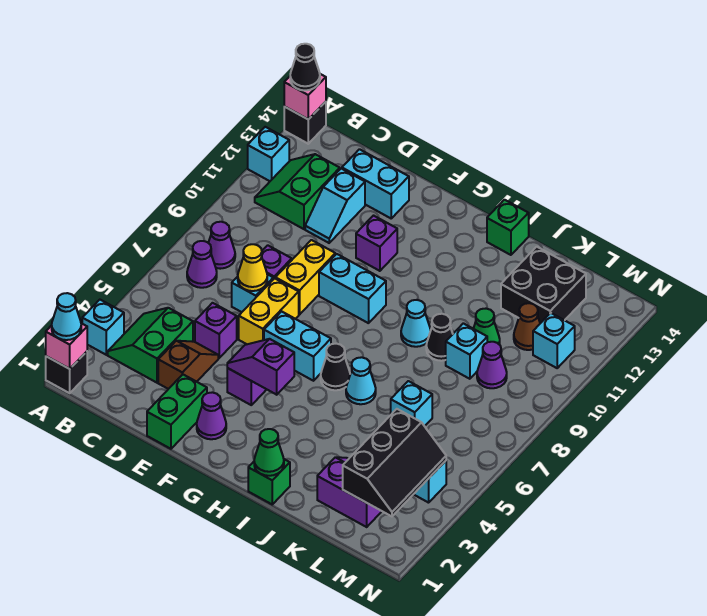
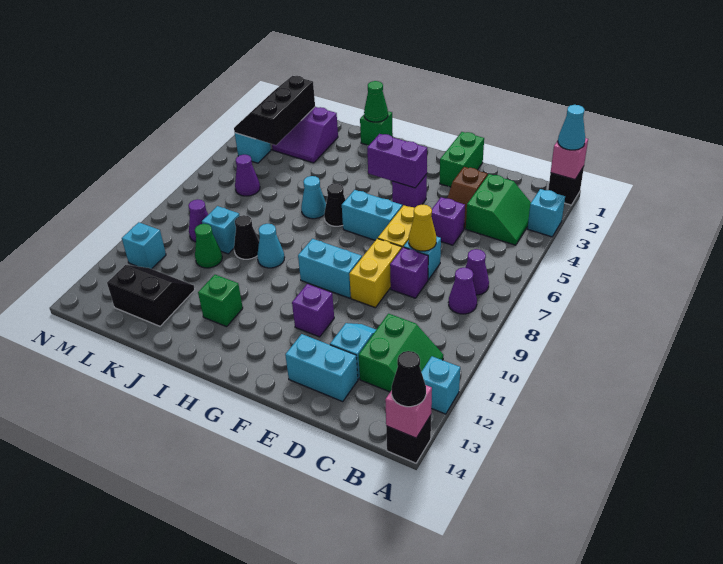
purple cone F2 level 1 -> purple cone L6 level 1
purple slope F4:G4 level 2 top G -> purple brick F4:G4 level 2
green brick I14 level 1 -> green brick I12 level 1
cyan brick K6 level 1 -> none
black brick K12:L13 level 1 -> black slope K12:L13 level 1 top 13
brown cone L11 level 1 -> none

